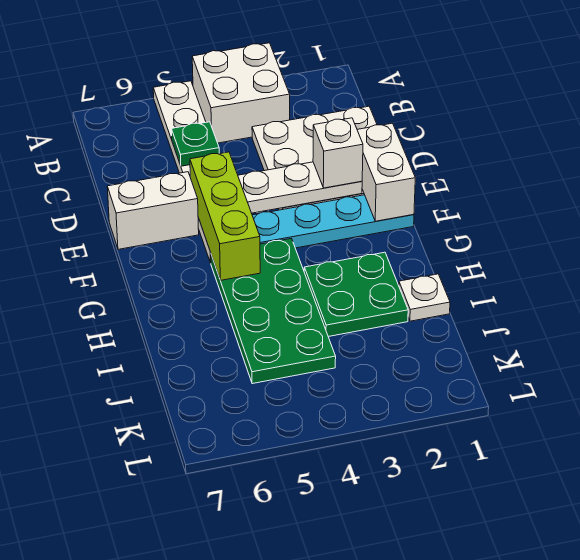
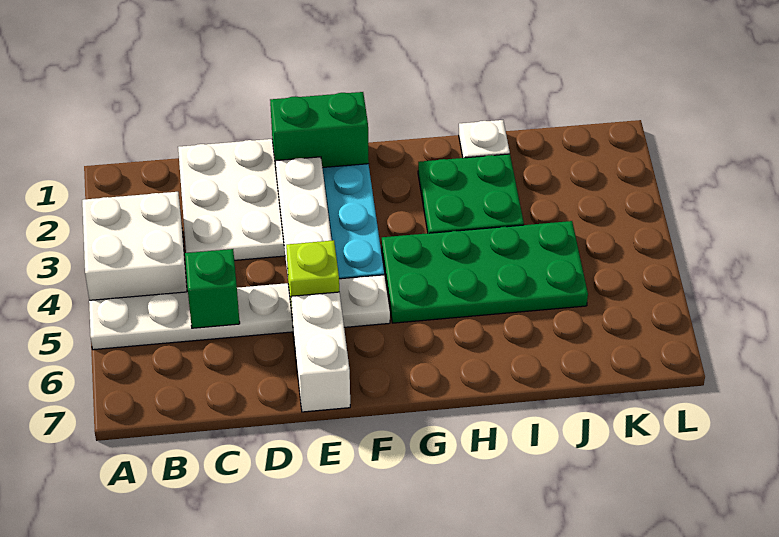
green plate C5 level 2 -> green brick C5 level 2
white brick E1:F1 level 2 -> green brick E1:F1 level 2
white brick E2 level 3 -> none
lime brick E5:G5 level 2 -> lime brick E5 level 2

